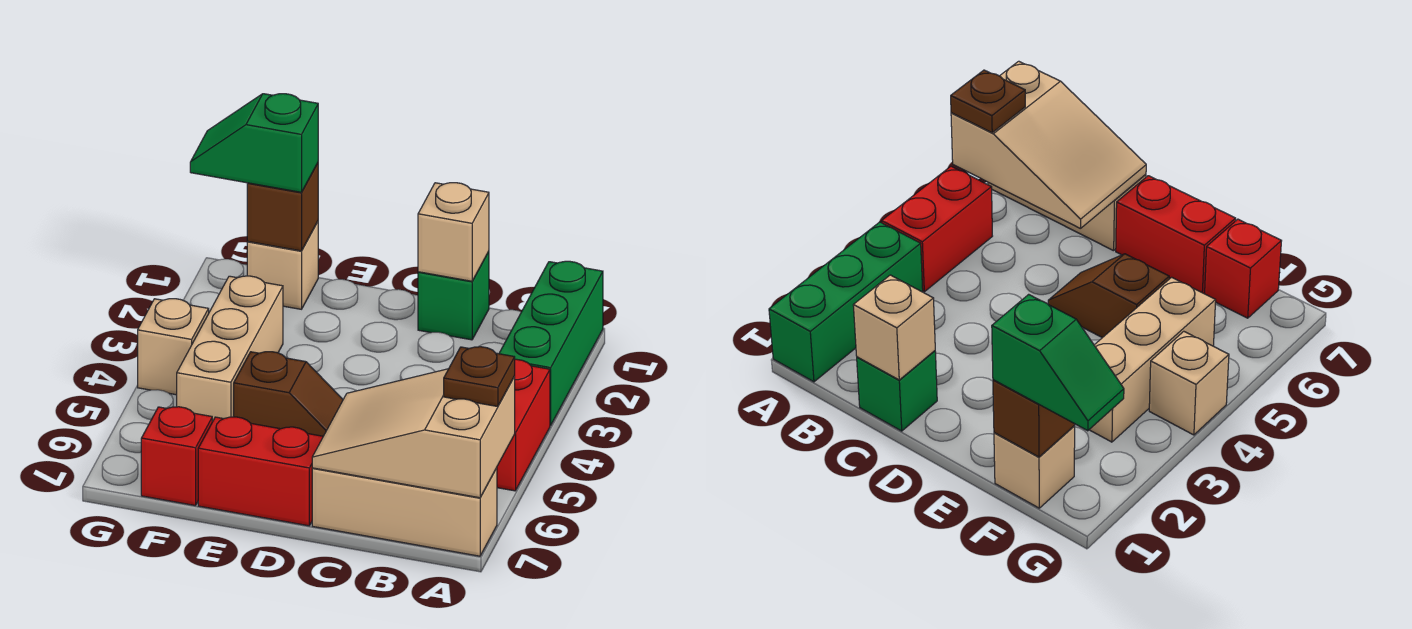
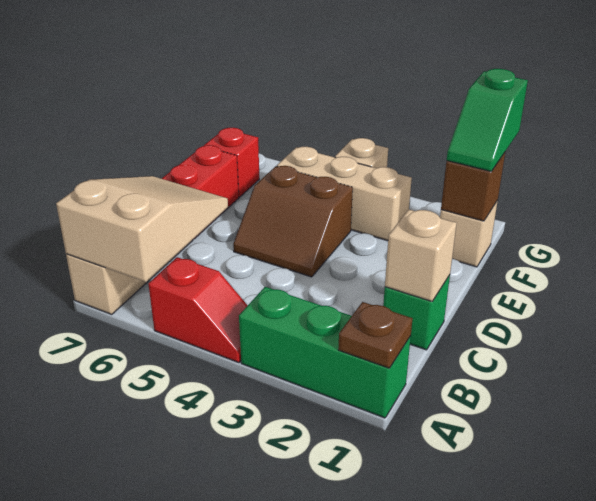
red brick A4:A5 level 1 -> red slope A4:A5 level 1 top 5
brown plate A6 level 3 -> brown plate A1 level 2
brown slope D5:E5 level 1 top E -> brown slope D4:E5 level 1 top E
green slope F1:G1 level 3 top F -> green slope F1:G1 level 3 top G

